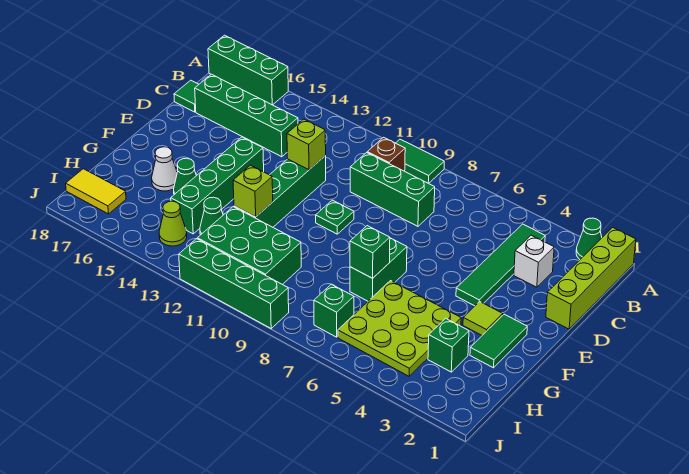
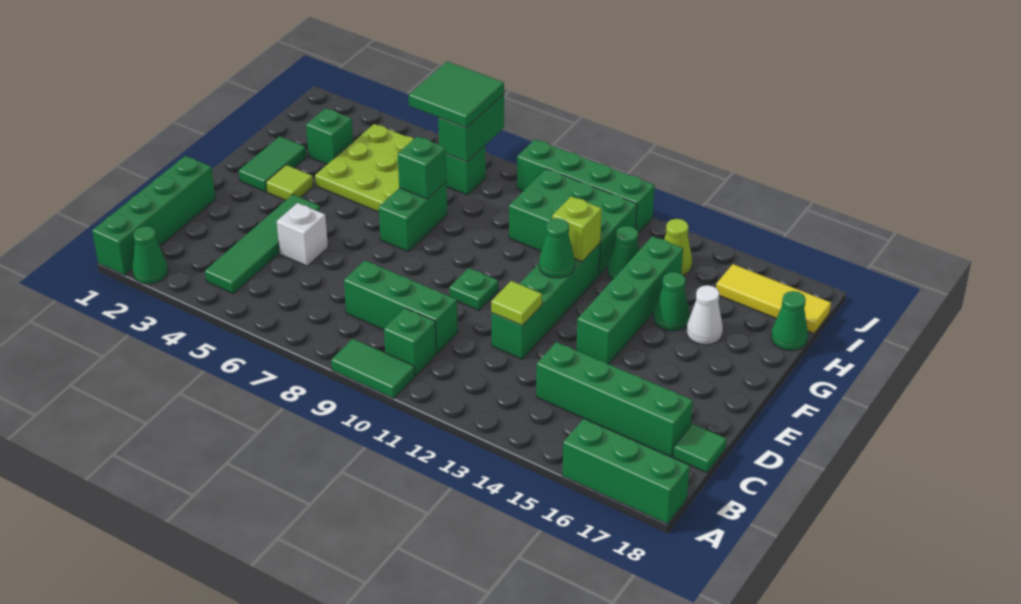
lime brick A1:D1 level 1 -> green brick A1:D1 level 1
brown brick B10 level 1 -> green brick B10 level 1
white brick C3 level 1 -> white brick D5 level 1
lime brick D12 level 2 -> lime tile D12 level 2
none -> green cone F12 level 2
none -> green cone H18 level 1
none -> green tile I6:J7 level 3
none -> green brick I7:J7 level 2
yellow tile I17:I18 level 1 -> yellow tile I16:I18 level 1

